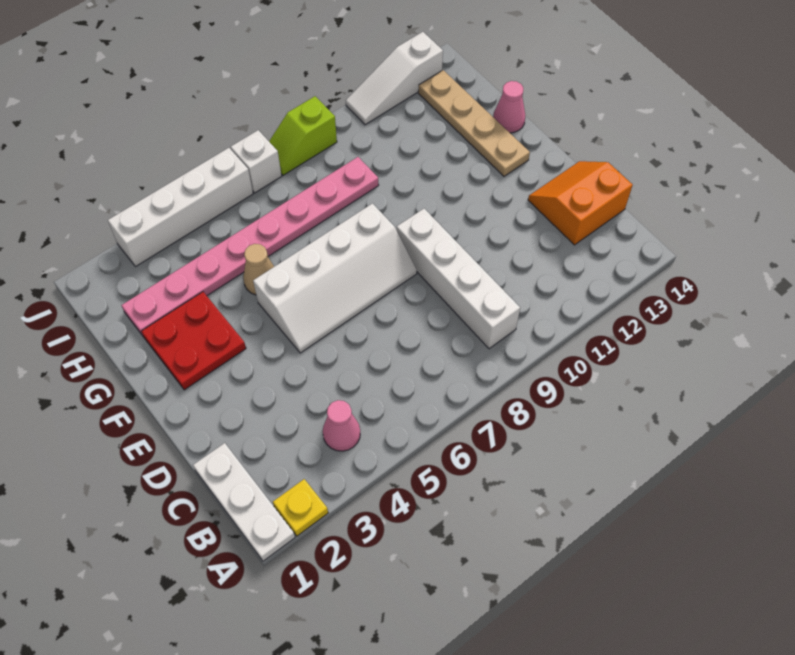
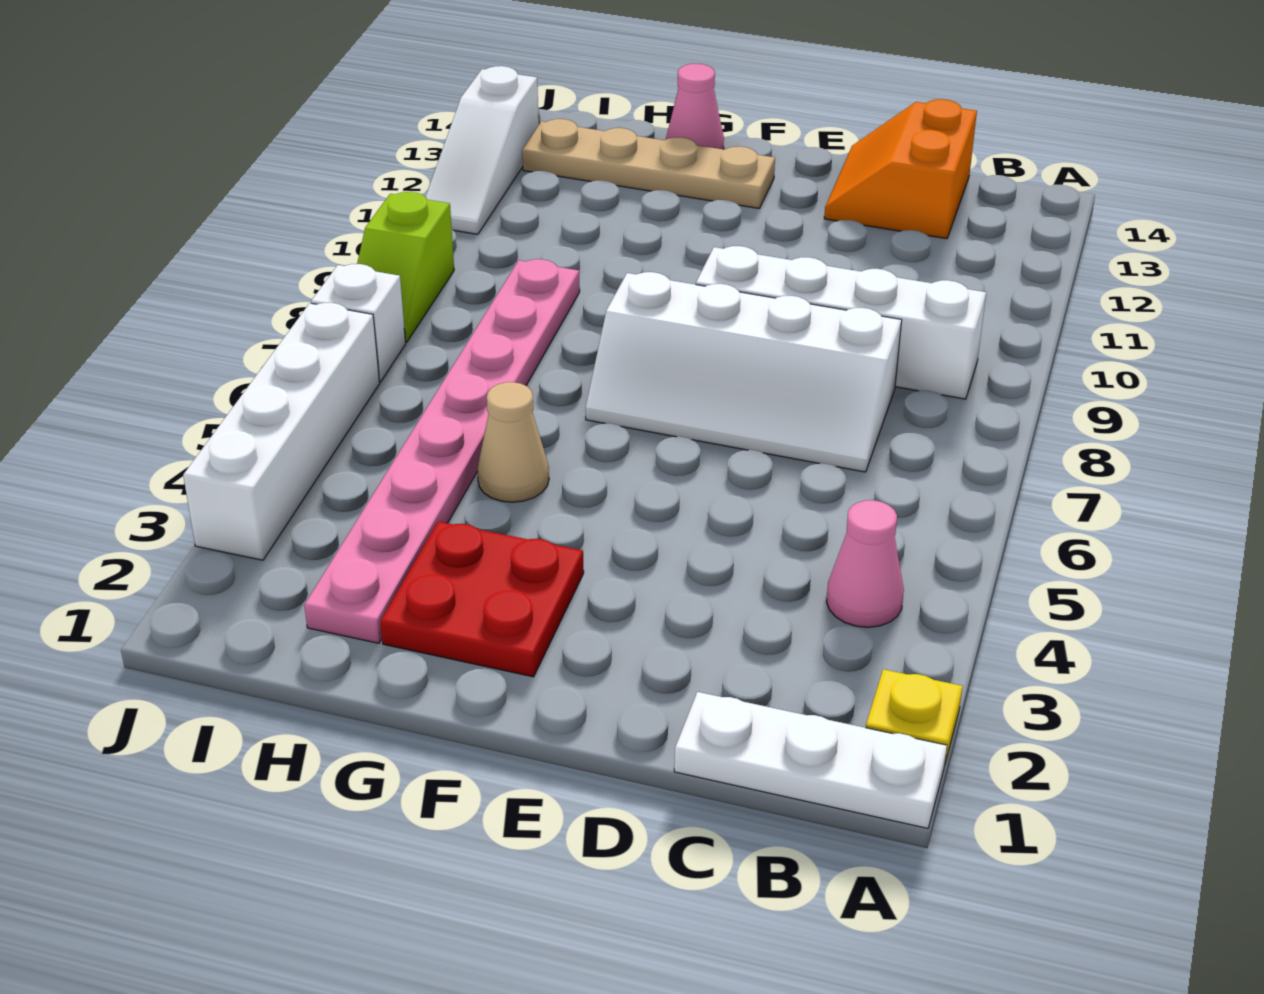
white slope E5:F8 level 1 top F -> white slope C7:F8 level 1 top 8

